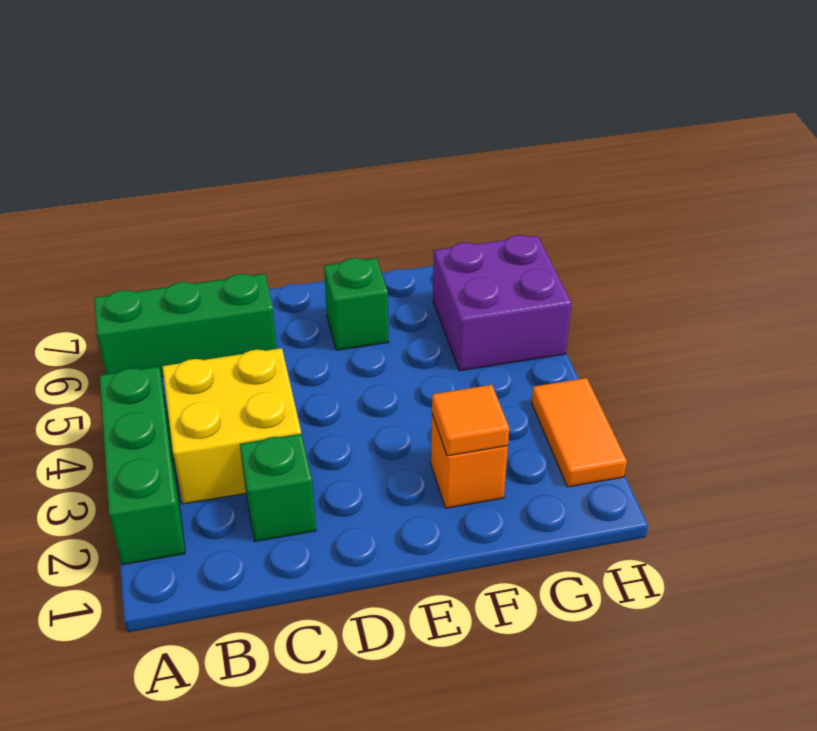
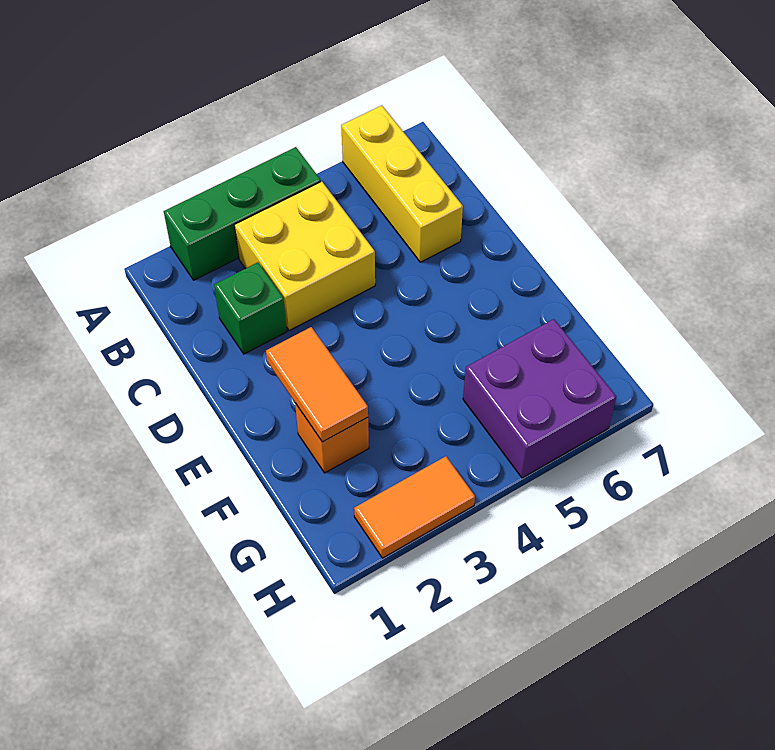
green brick A6:C6 level 1 -> yellow brick A6:C6 level 1
green brick E6 level 1 -> none
orange tile F2 level 2 -> orange tile E2:F2 level 2

